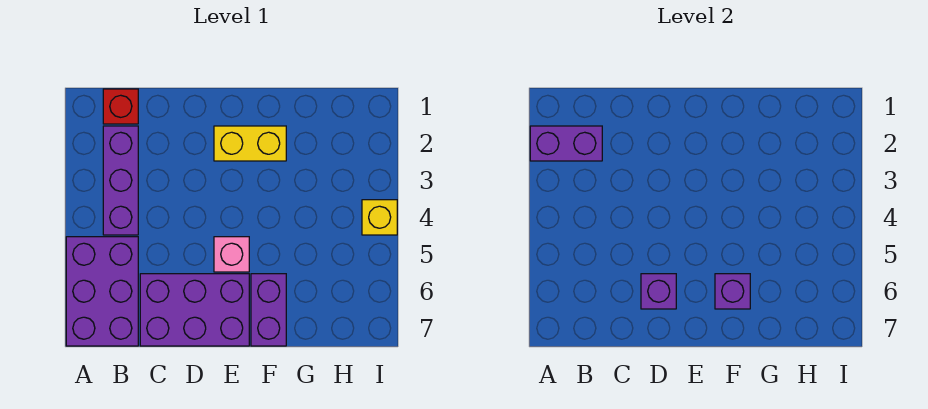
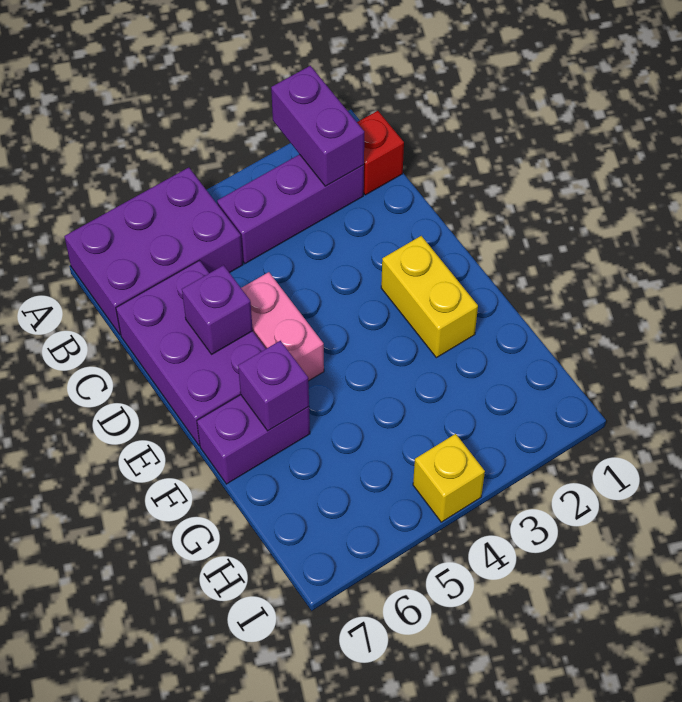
pink brick E5 level 1 -> pink brick D5:E5 level 1

